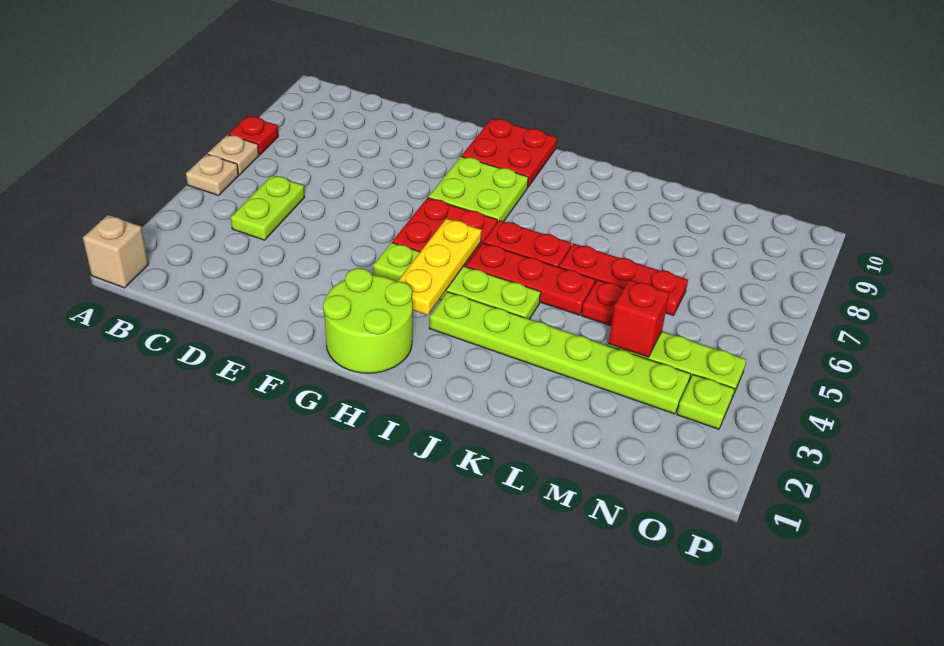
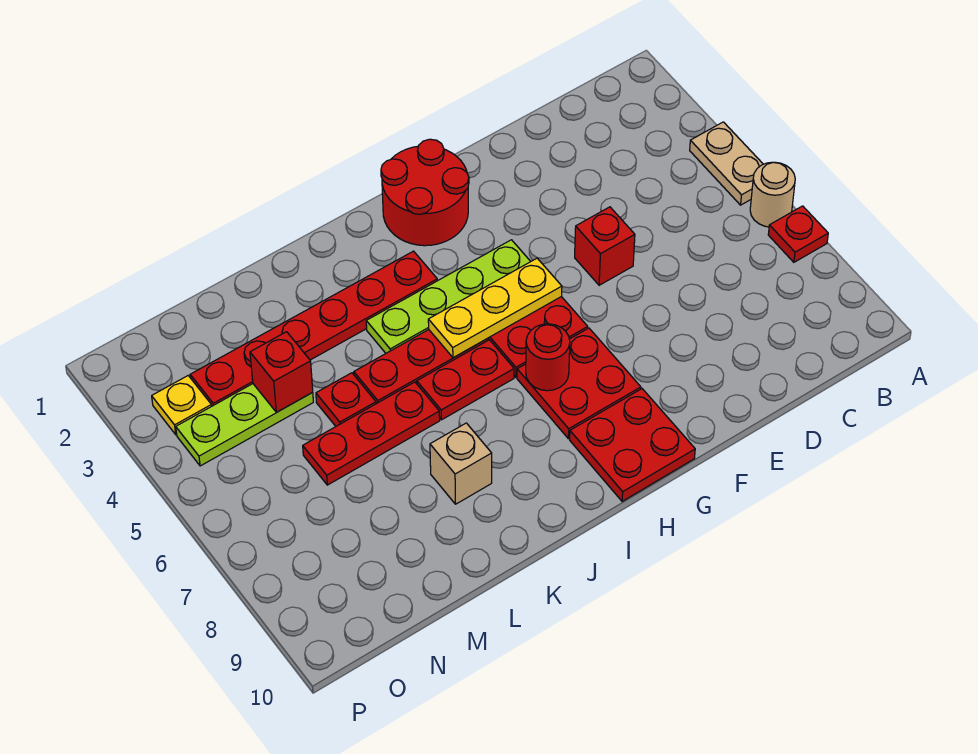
tan brick A1 level 1 -> tan brick K8 level 1
tan plate A5 level 1 -> tan plate A4:A5 level 1
tan plate A6 level 1 -> tan round brick A6 level 1
lime plate C4:C5 level 1 -> none
none -> red brick E5 level 1
lime round brick G1:H2 level 1 -> red round brick G1:H2 level 1
lime plate G7:H8 level 1 -> red plate G7:H8 level 1
yellow plate H3:H5 level 2 -> yellow plate G5:I5 level 2
none -> red round brick H7 level 2
lime plate I3:N3 level 1 -> red plate I3:N3 level 1
lime plate O3 level 1 -> yellow plate O3 level 1

